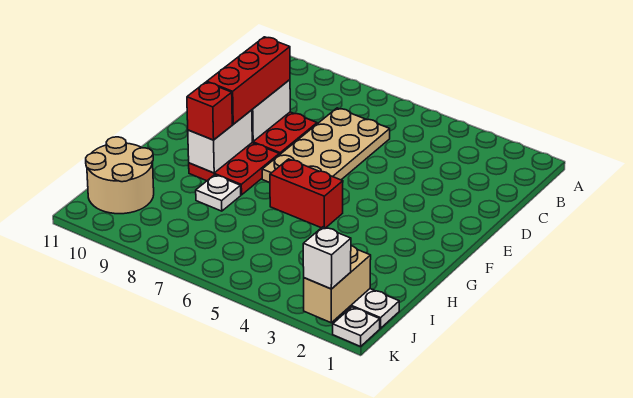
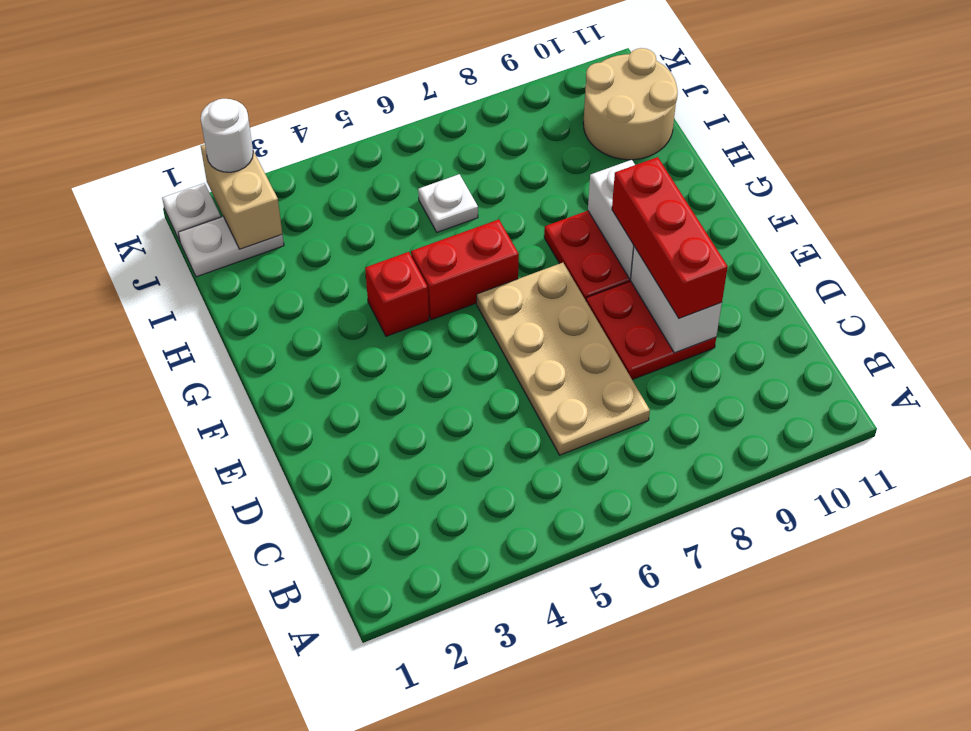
red brick G9 level 3 -> red brick G4 level 1
white plate H8 level 1 -> white plate I6 level 1
white brick K2 level 3 -> white round brick K2 level 3

